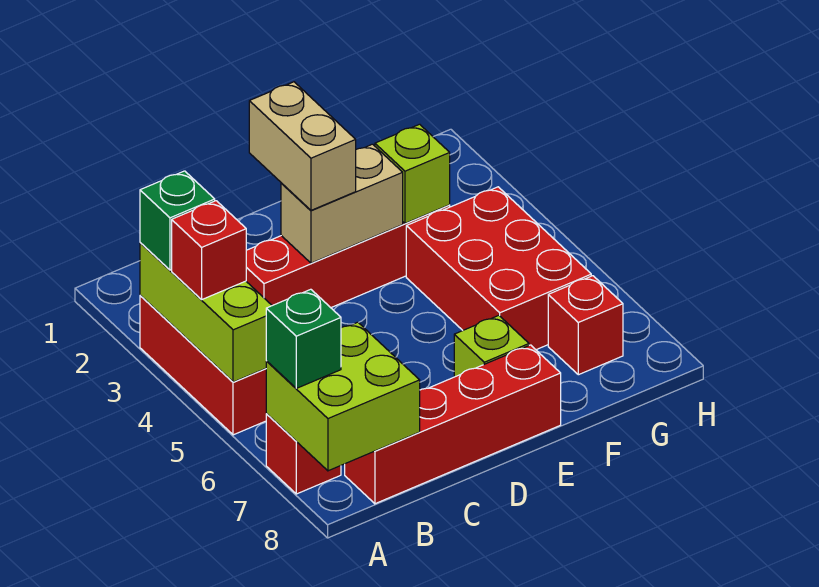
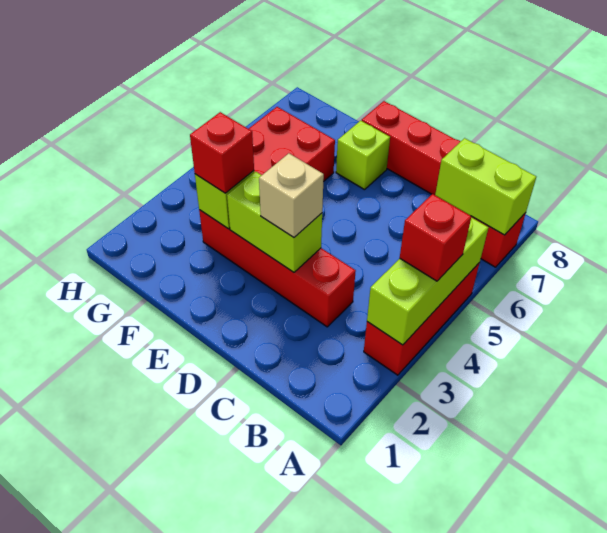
green brick A3 level 3 -> none
lime brick A7:B8 level 2 -> lime brick A7:B7 level 2
green brick A7 level 3 -> none
tan brick D2:D3 level 3 -> tan brick D3 level 3
tan brick D3:E3 level 2 -> lime brick D3:E3 level 2
red brick G7 level 1 -> red brick F3 level 3

